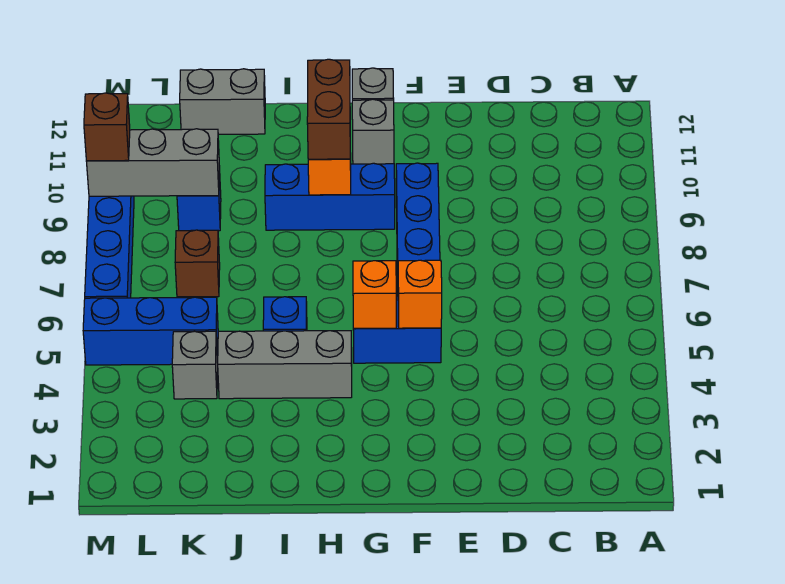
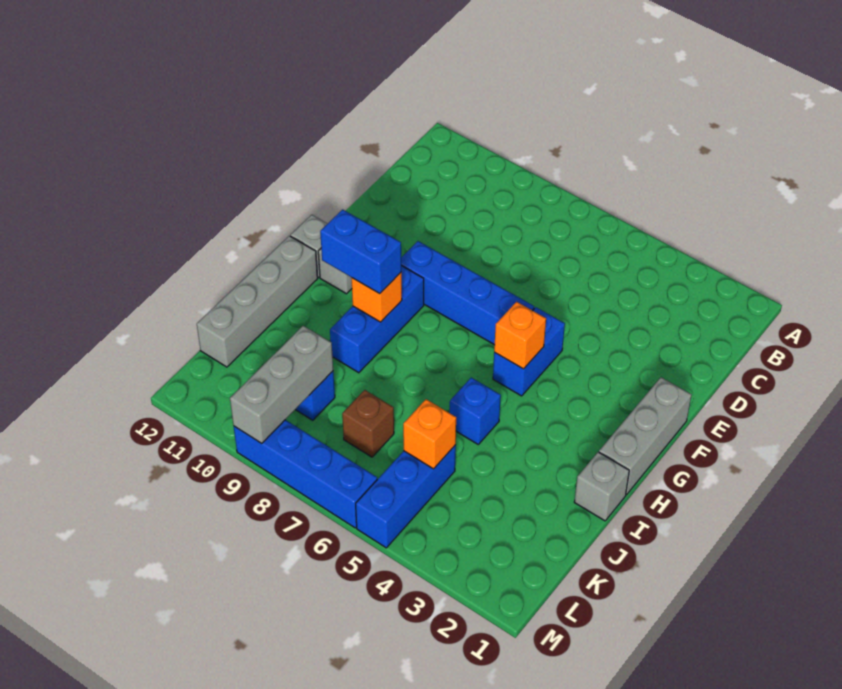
orange brick F5 level 2 -> orange brick K5 level 2
grey brick H4:J4 level 1 -> grey brick F1:H1 level 1
brown brick H9:H10 level 3 -> blue brick H9:H10 level 3
grey brick J12:K12 level 1 -> grey brick H12:K12 level 1
grey brick K4 level 1 -> grey brick I1 level 1
brown brick M9 level 3 -> none

